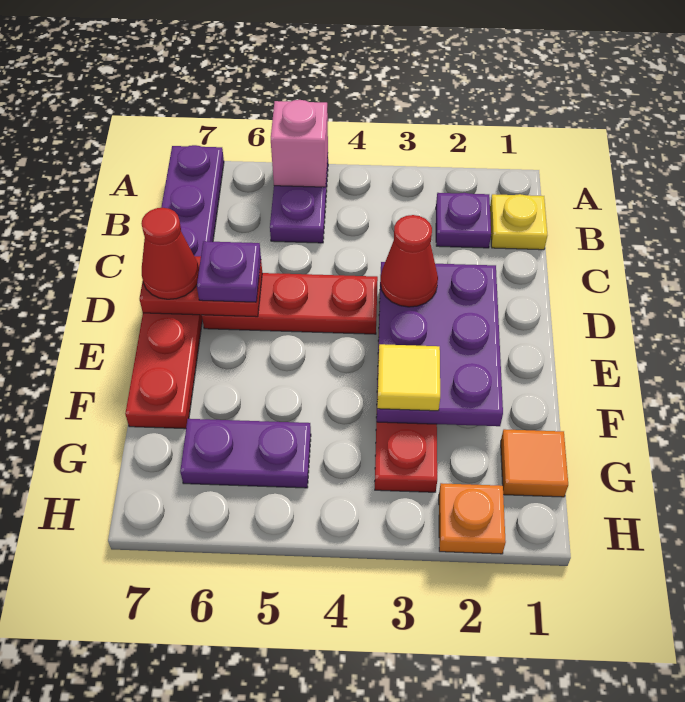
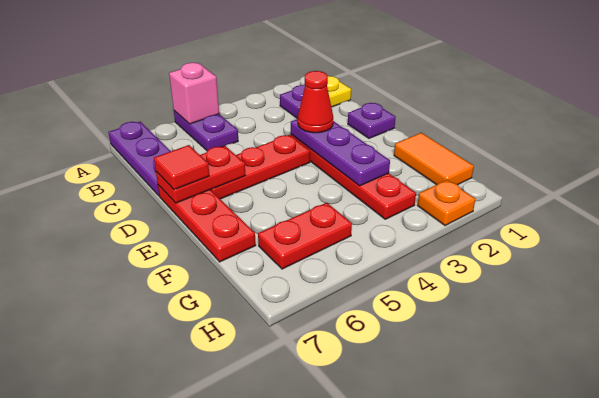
purple plate D2:F3 level 2 -> purple plate D3:F3 level 2
purple plate D6 level 3 -> purple plate D1 level 1
red cone D7 level 3 -> red tile D7 level 3
yellow tile F3 level 3 -> none
orange tile G1 level 1 -> orange tile F1:G1 level 1
purple plate G5:G6 level 1 -> red plate G5:G6 level 1

